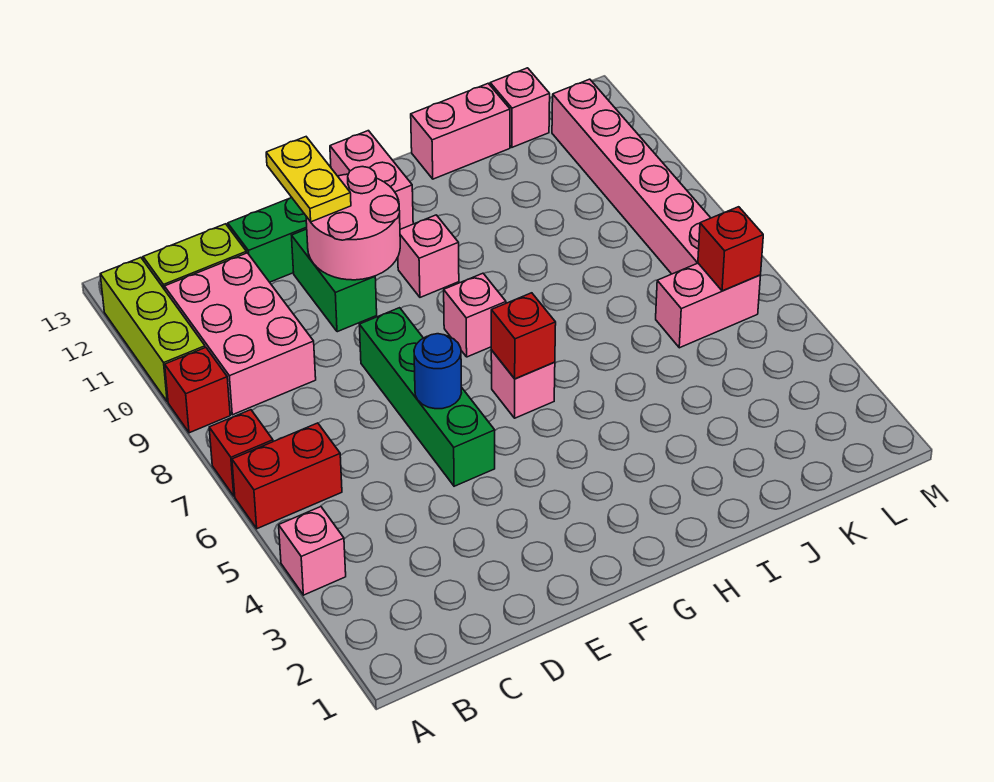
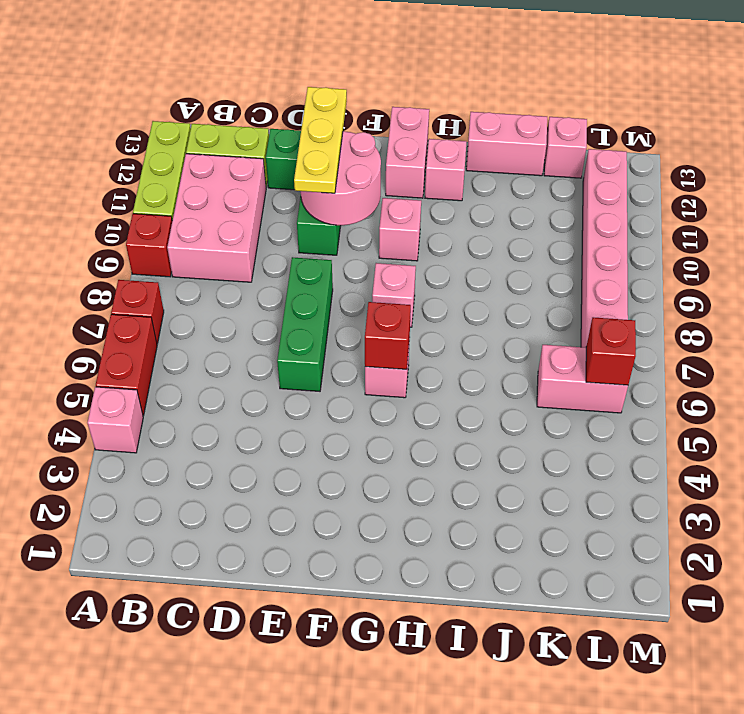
red brick A6:B6 level 1 -> red brick A5:A6 level 1
green brick E5:E8 level 1 -> green brick E6:E8 level 1
blue round brick E6 level 2 -> none
yellow plate E11:E12 level 3 -> yellow plate E10:E12 level 3
none -> pink brick H12 level 1

